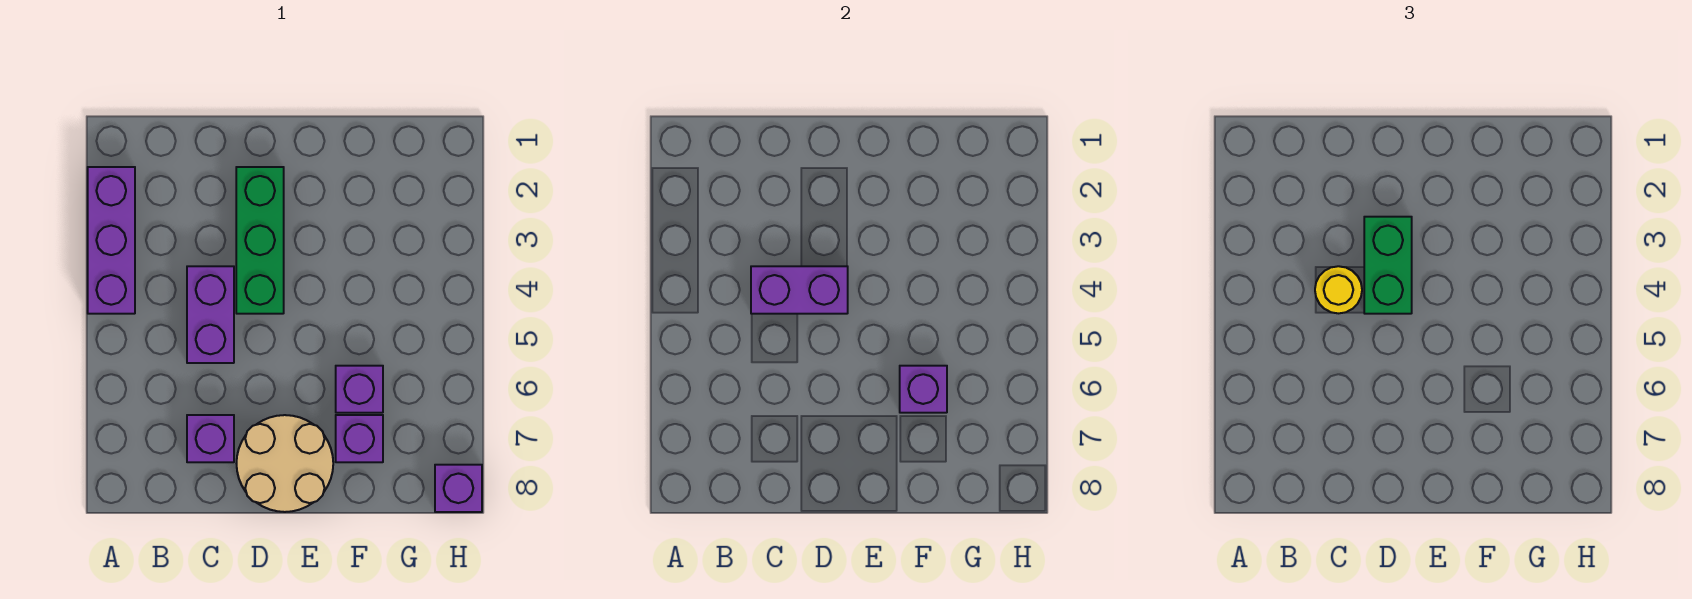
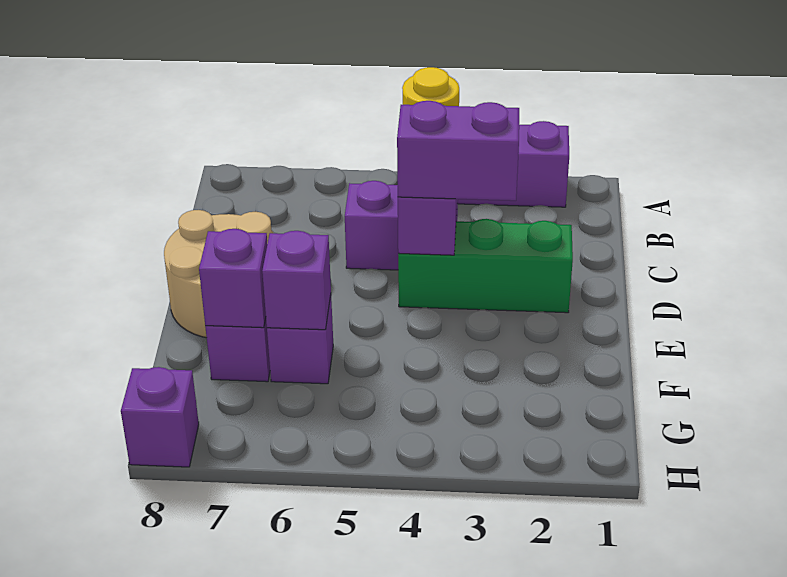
purple brick C7 level 1 -> purple brick F7 level 2
green brick D3:D4 level 3 -> purple brick D3:D4 level 3

